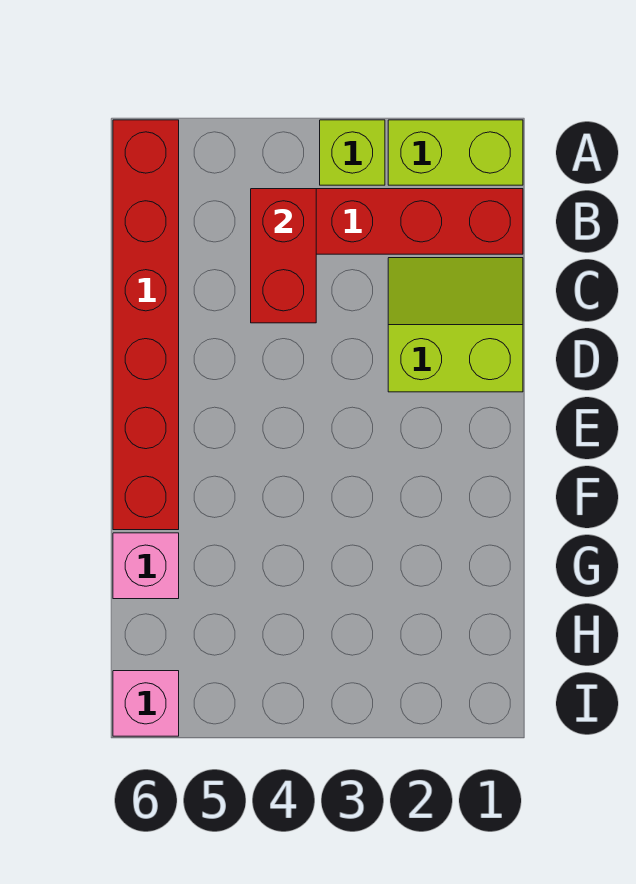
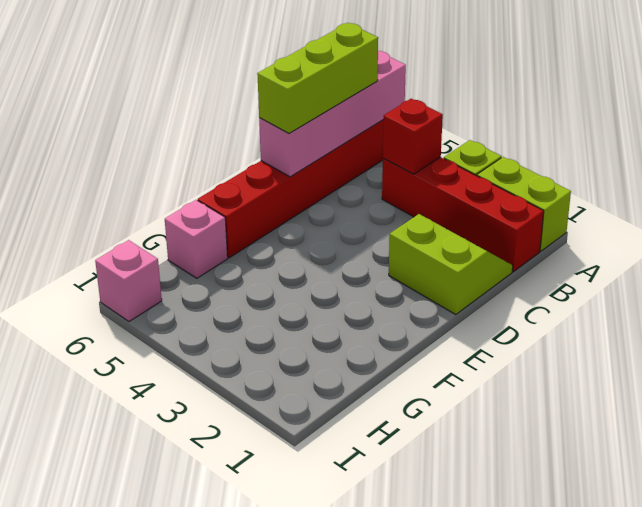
none -> pink brick A6:D6 level 2
red brick B4:C4 level 2 -> red brick B4 level 2
none -> lime brick B6:D6 level 3

